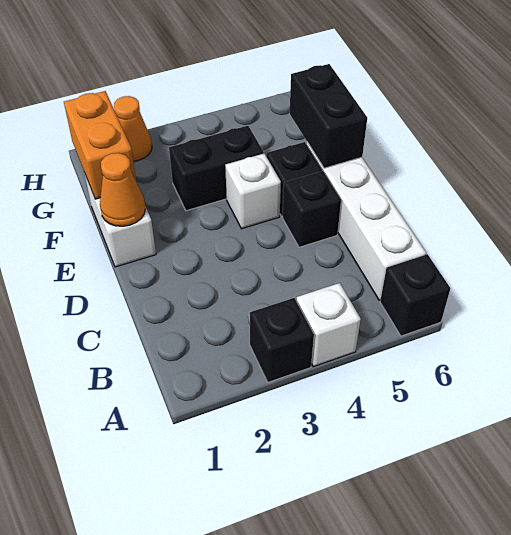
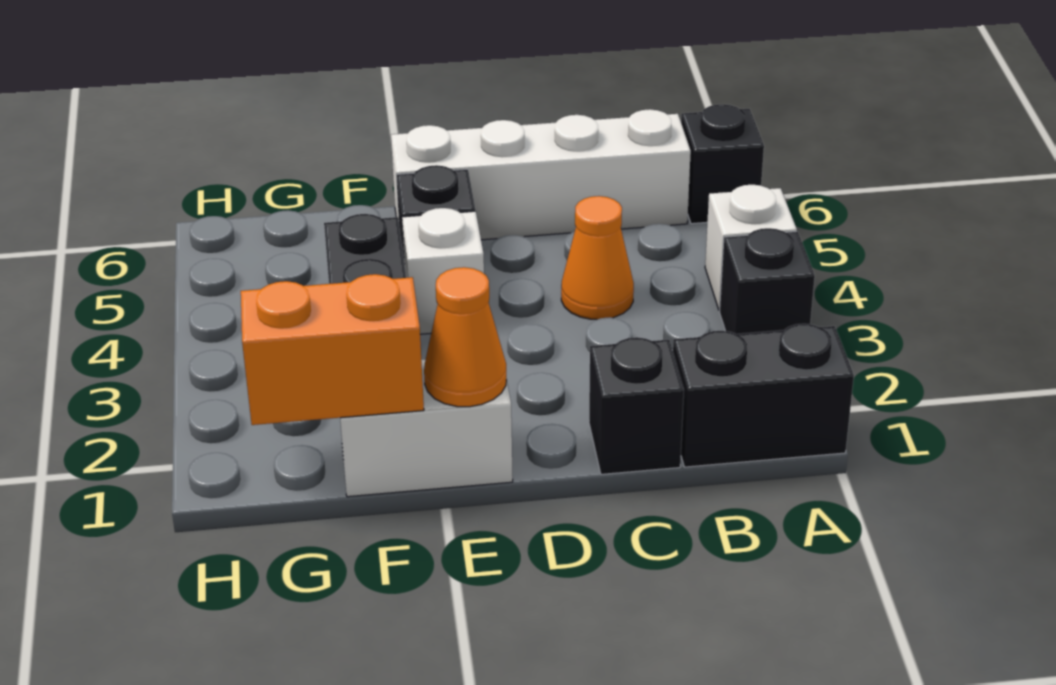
black brick D5 level 1 -> black brick C1 level 1
black brick E6:F6 level 2 -> black brick A1:B1 level 1
orange cone H2 level 1 -> orange cone C4 level 1

